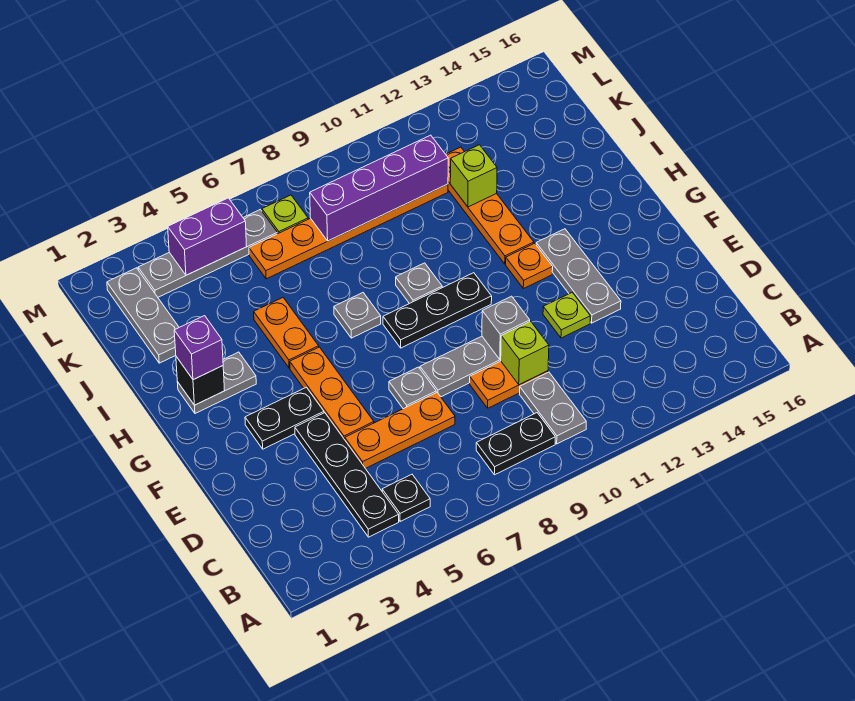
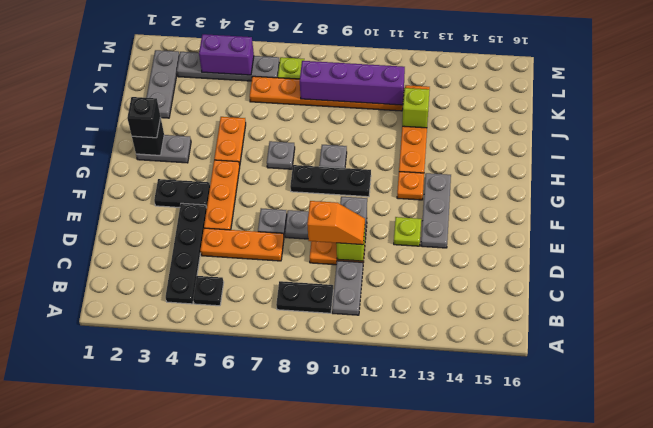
none -> orange slope D9:D10 level 3 top 9
purple brick H2 level 3 -> black brick H2 level 3

